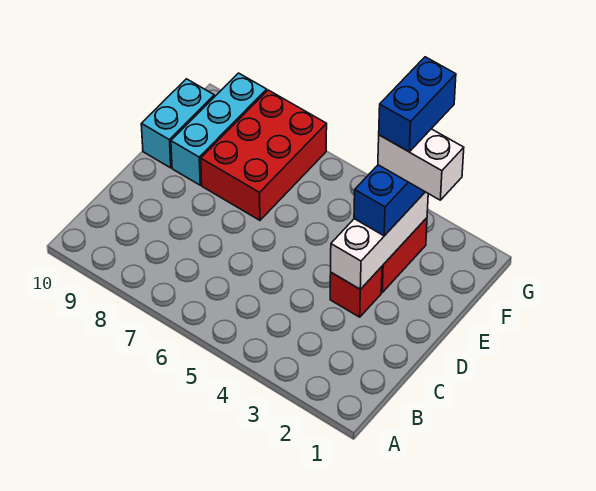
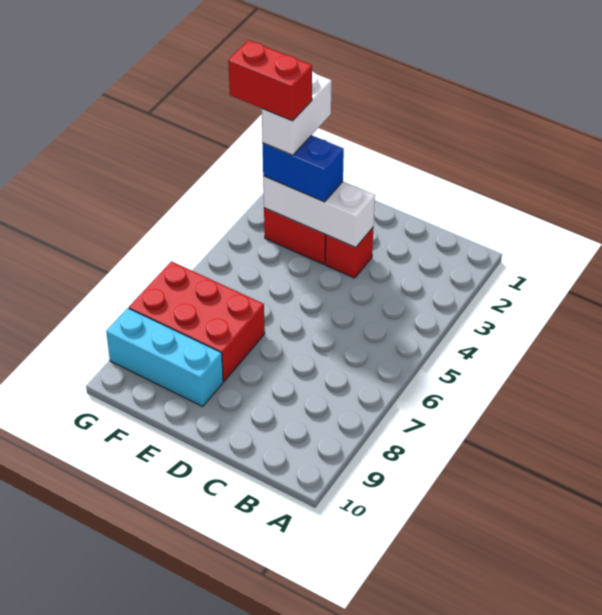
cyan brick E10:F10 level 1 -> none
blue brick F3:G3 level 5 -> red brick F3:G3 level 5

